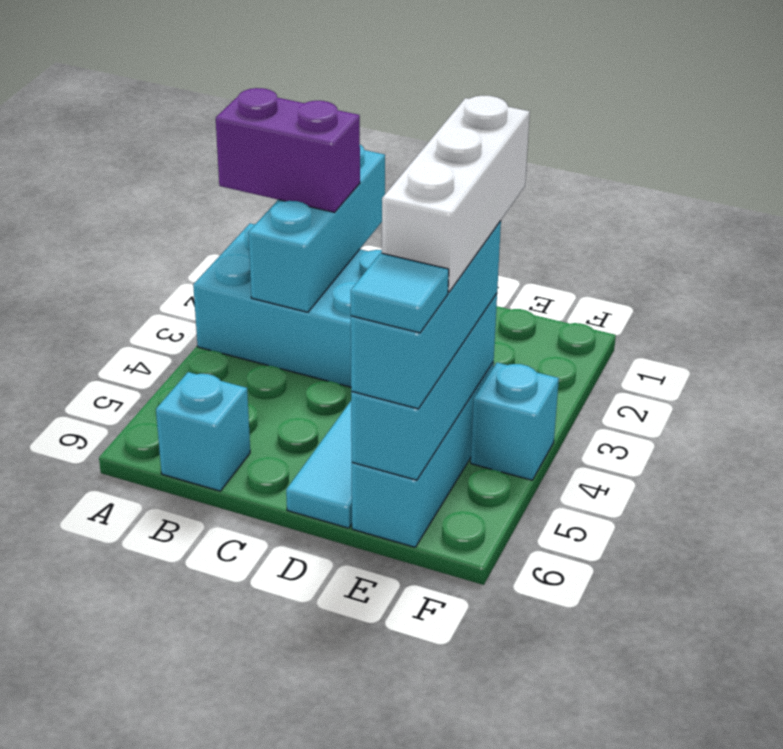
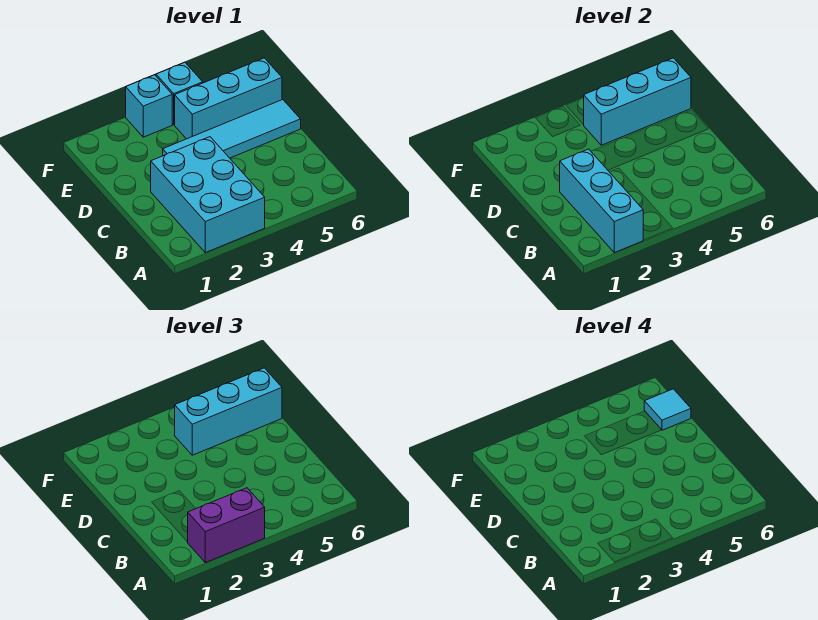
purple brick A2:B2 level 3 -> purple brick A2:A3 level 3
cyan brick B1:B3 level 2 -> cyan brick A2:C2 level 2
cyan brick B6 level 1 -> cyan brick F3 level 1
white brick E3:E5 level 4 -> none

